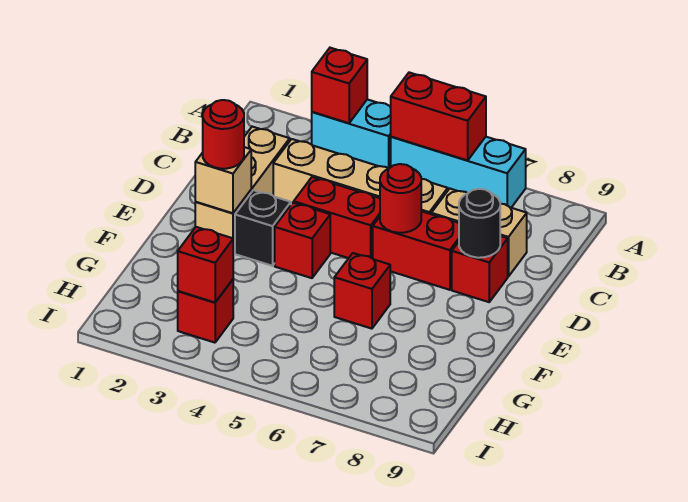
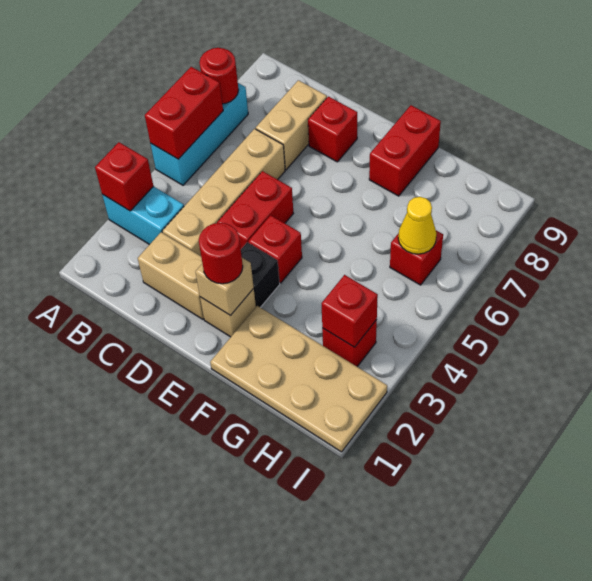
cyan brick A3:A4 level 1 -> cyan brick A3:B3 level 1
red brick D6:D7 level 1 -> red brick F8:F9 level 1
red round brick D6 level 2 -> red round brick A7 level 2
black round brick D8 level 2 -> none
none -> tan plate F1:I2 level 1
red brick F6 level 1 -> red brick H6 level 1
none -> yellow cone H6 level 2

